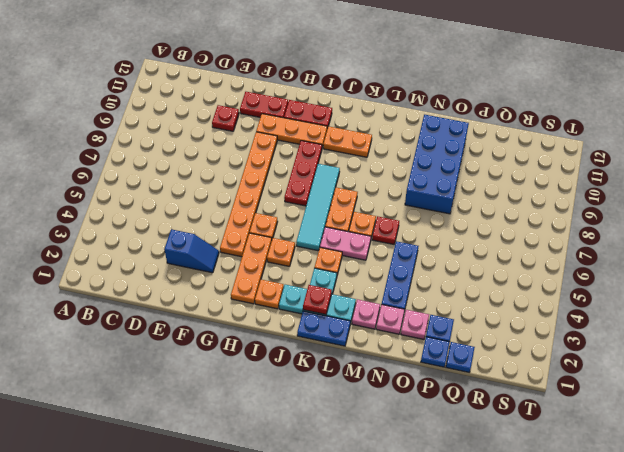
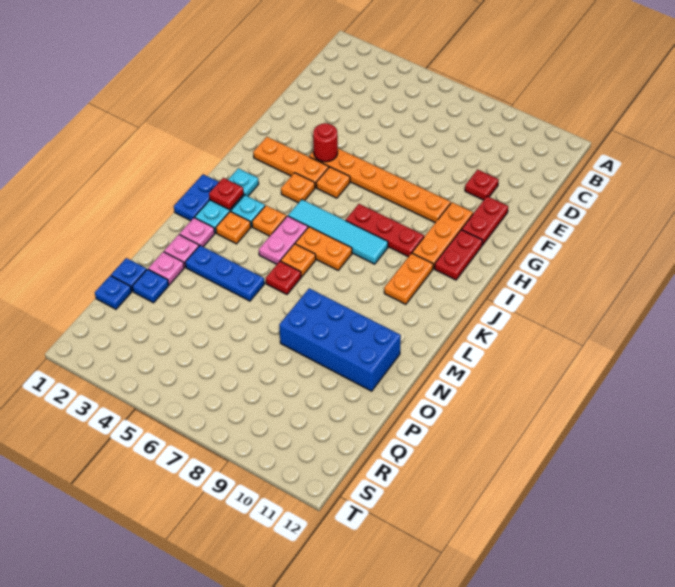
blue slope E3:F3 level 1 top E -> none
none -> red round brick G4 level 2
orange plate I2 level 1 -> orange plate L3 level 1

